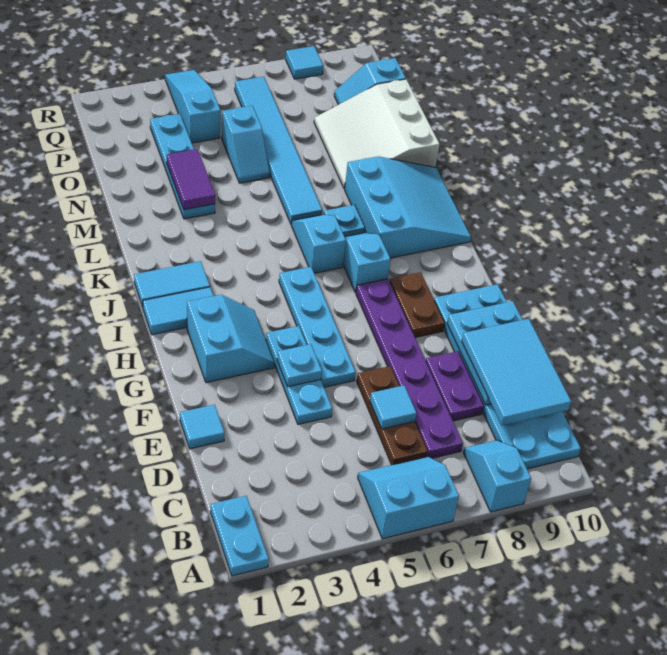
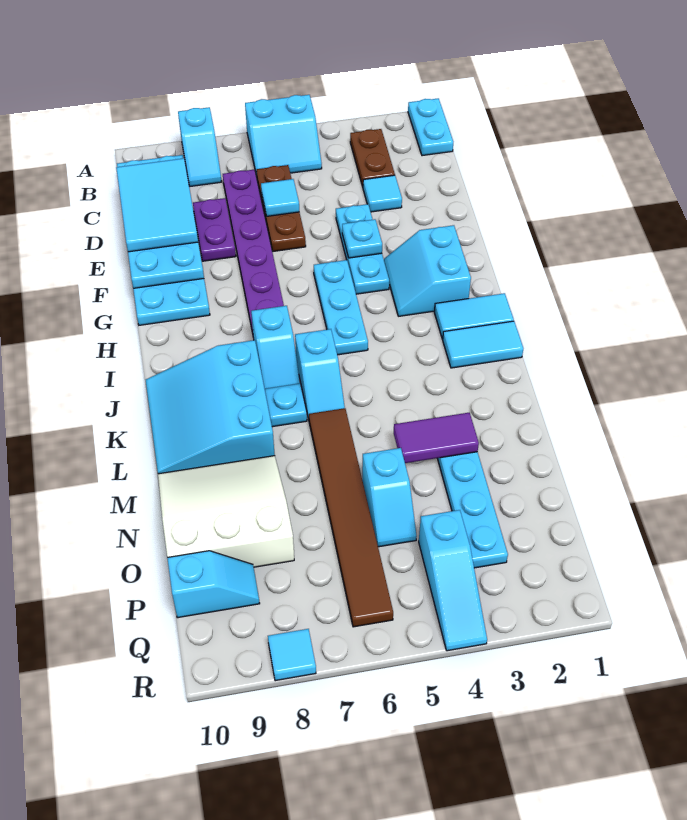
cyan tile E1 level 1 -> cyan tile D3 level 1
cyan plate F5:I5 level 1 -> cyan plate G5:I5 level 1
brown plate G8:H8 level 1 -> brown plate B3:C3 level 1
cyan tile L6:Q6 level 1 -> brown tile L6:Q6 level 1
purple tile M3:N3 level 2 -> purple tile M3:M4 level 2
white slope M8:O10 level 1 top 10 -> white slope M8:O10 level 1 top O
cyan slope N5:O5 level 1 top O -> cyan slope N5:O5 level 1 top N

